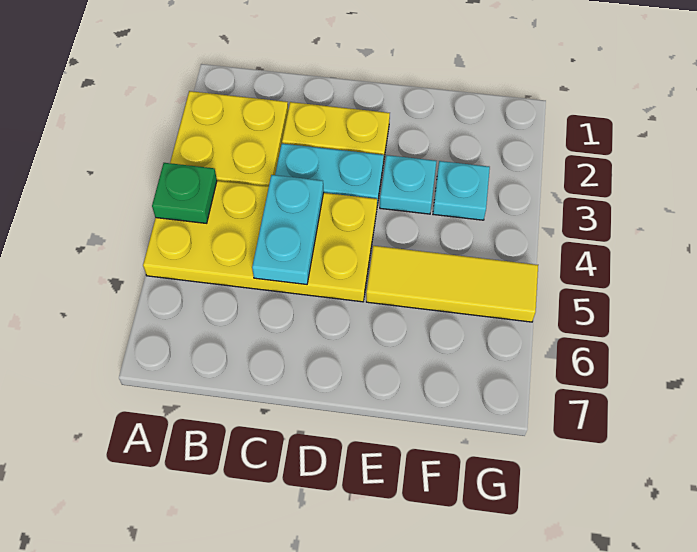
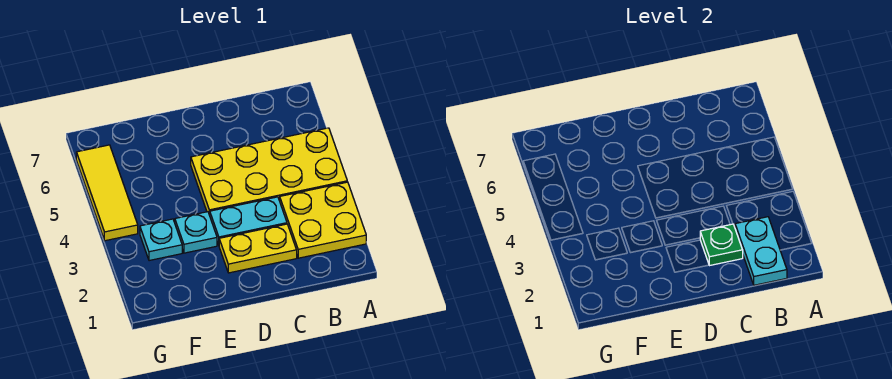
green plate A4 level 2 -> green plate C2 level 2
cyan plate C4:C5 level 2 -> cyan plate B1:B2 level 2
yellow tile E5:G5 level 1 -> yellow tile G4:G6 level 1

